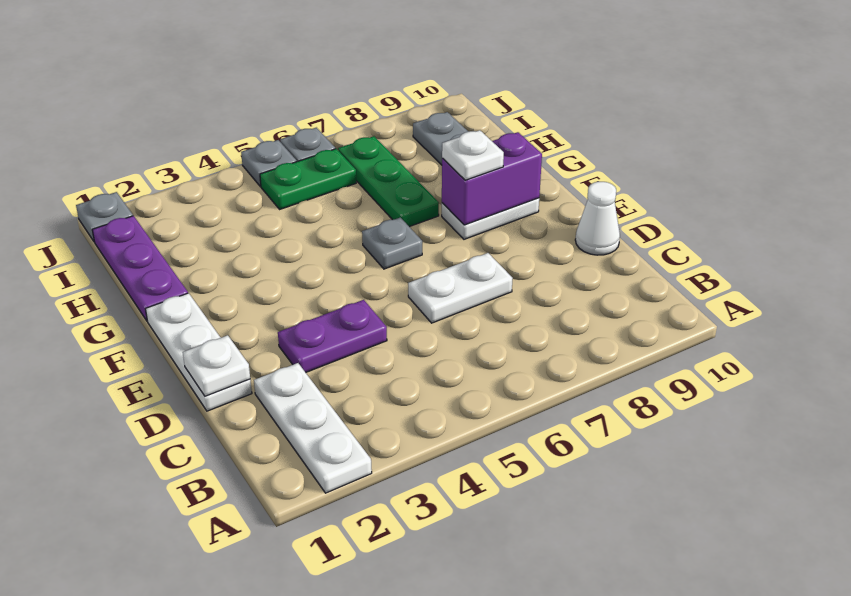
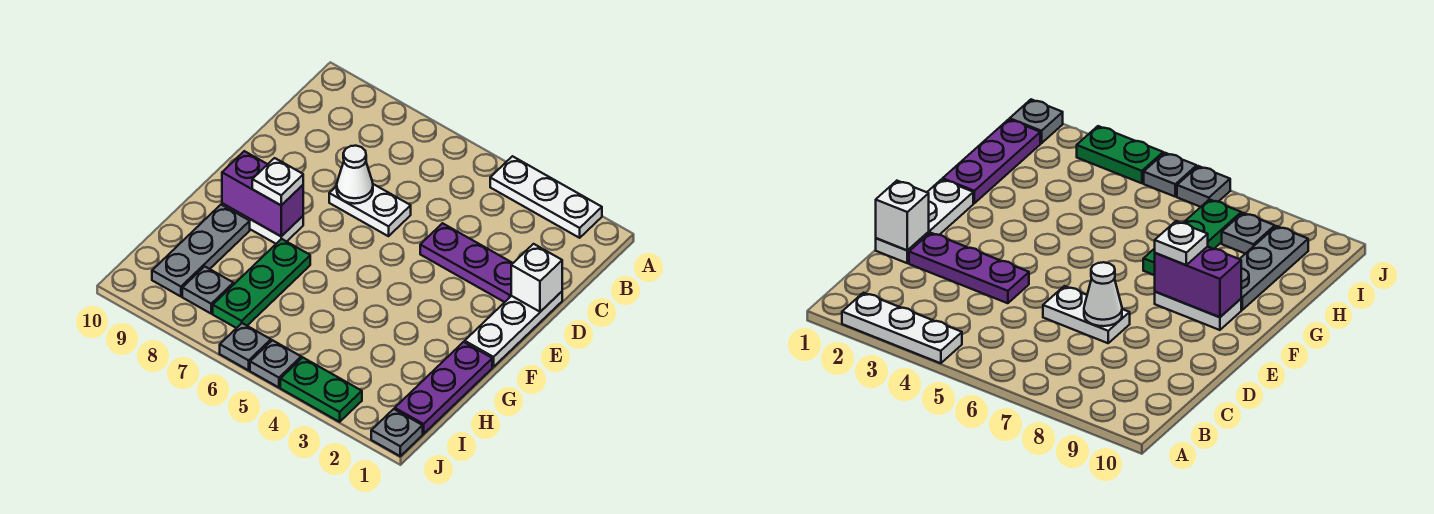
white plate A2:C2 level 1 -> white plate A2:A4 level 1
white plate D1 level 2 -> white brick D1 level 2
purple plate D3:D4 level 1 -> purple plate D2:D4 level 1
white cone D10 level 1 -> white cone D7 level 2
grey plate F6 level 1 -> grey plate I8 level 1
green plate I5:I6 level 1 -> green plate J3:J4 level 1

